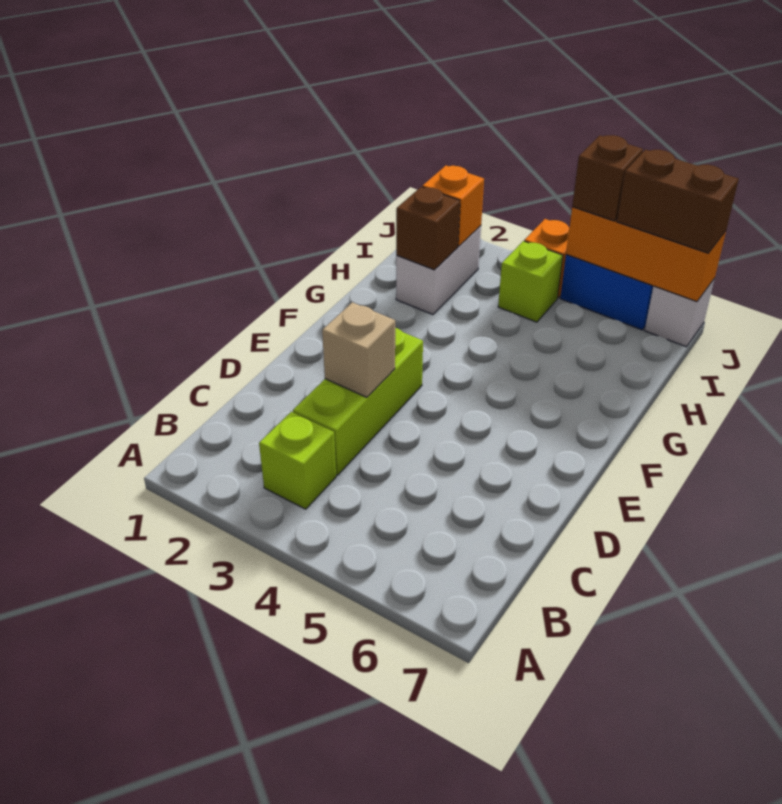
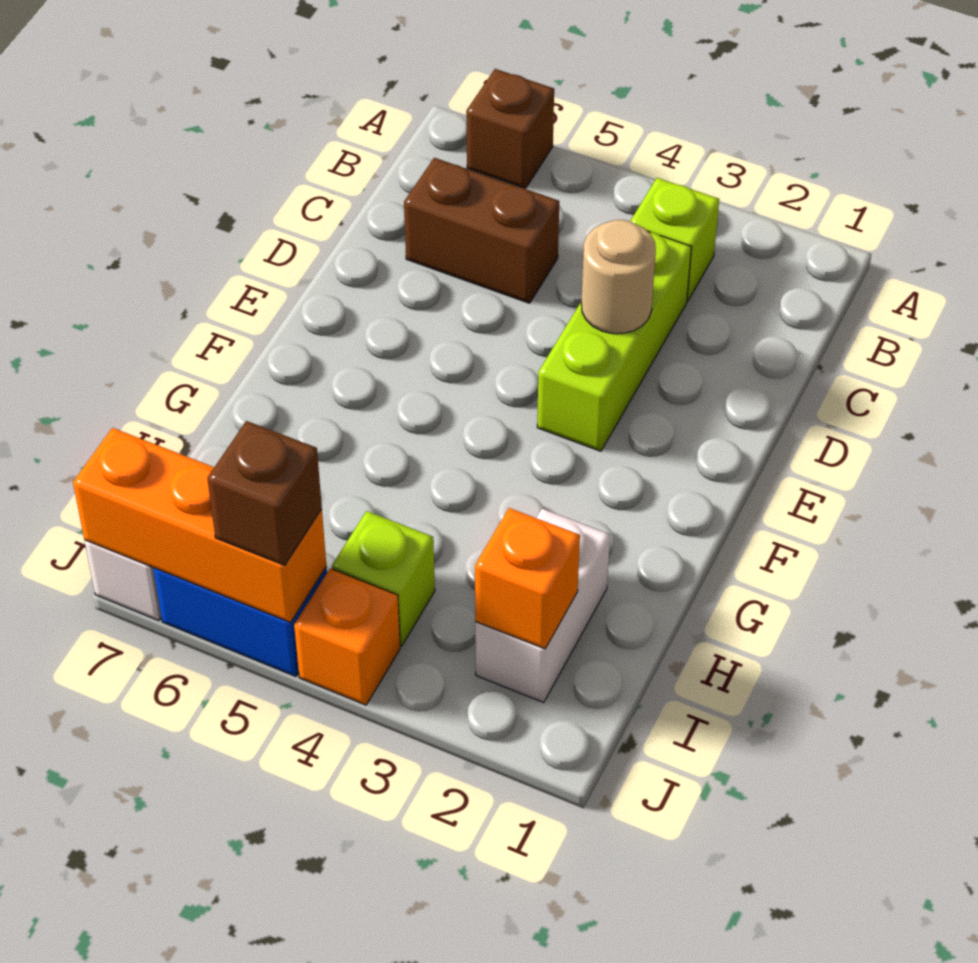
tan brick D3 level 2 -> tan round brick D3 level 2
brown brick H2 level 2 -> brown brick A6 level 1
brown brick J6:J7 level 3 -> brown brick C5:C6 level 1

